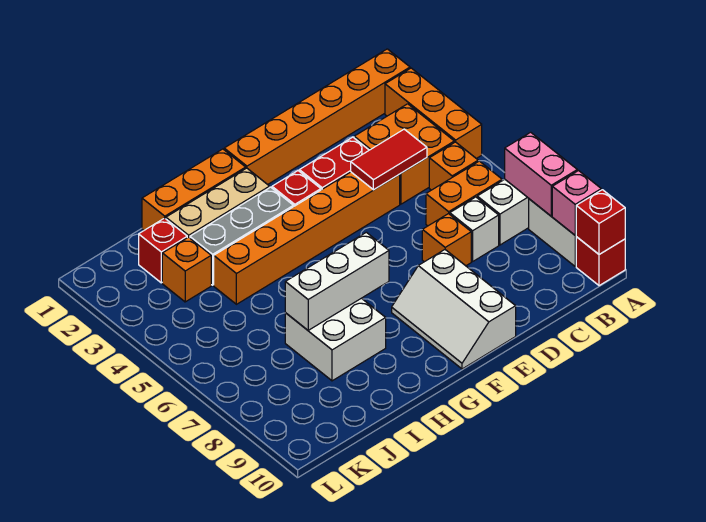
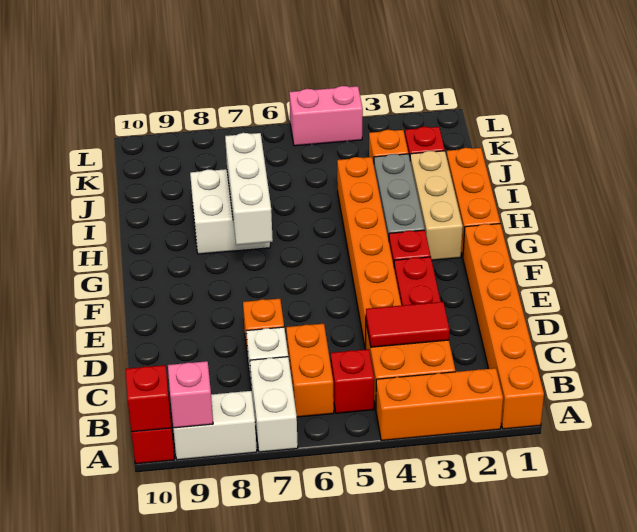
pink brick A7:A8 level 2 -> pink brick L4:L5 level 1
orange brick B5 level 1 -> red brick B5 level 1
red tile C4:D4 level 2 -> red tile C3:C4 level 2
white slope E8:F10 level 1 top E -> none

